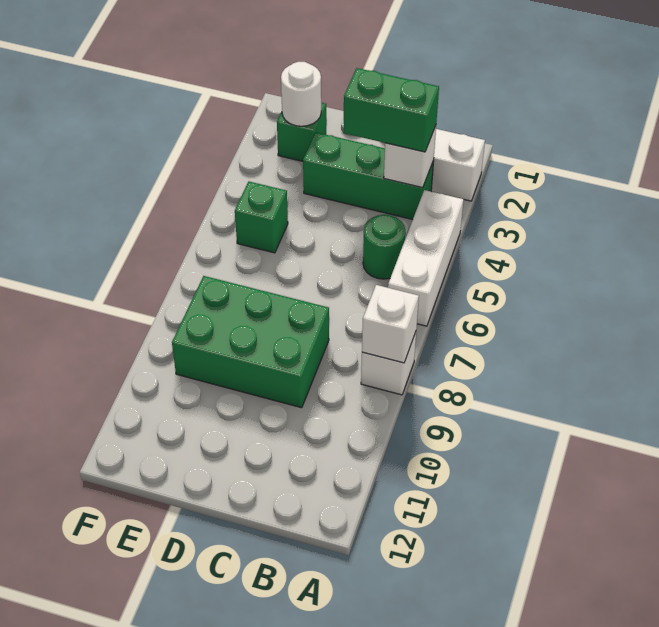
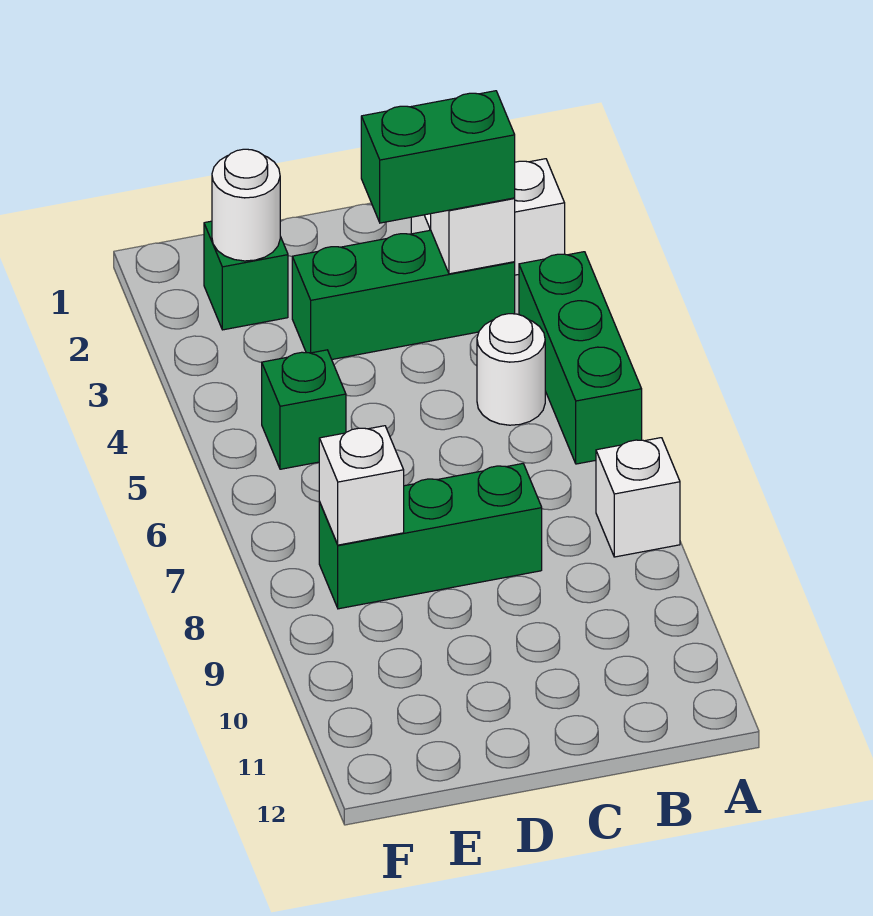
white brick A4:A6 level 1 -> green brick A4:A6 level 1
white brick A8 level 2 -> white brick E8 level 2
green round brick B5 level 1 -> white round brick B5 level 1
green brick C8:E9 level 1 -> green brick C8:E8 level 1

